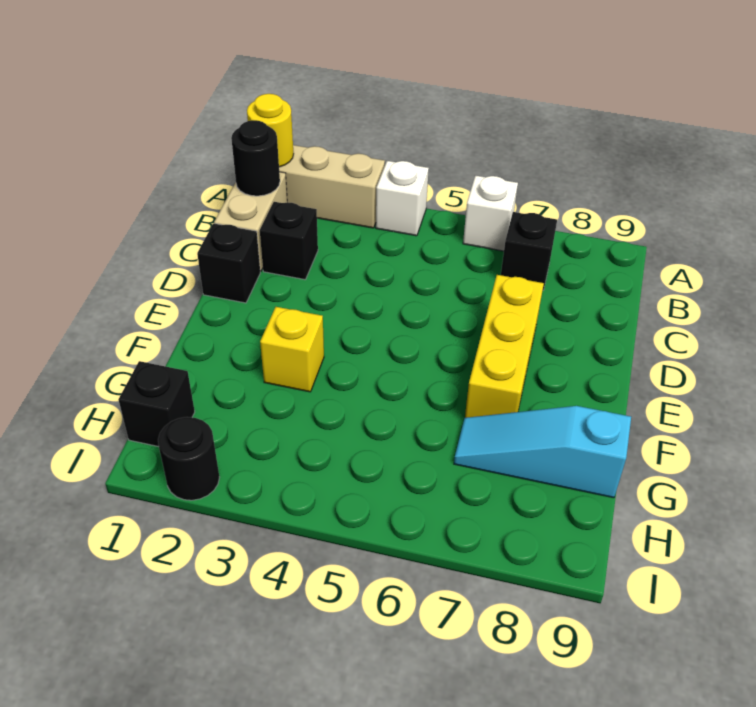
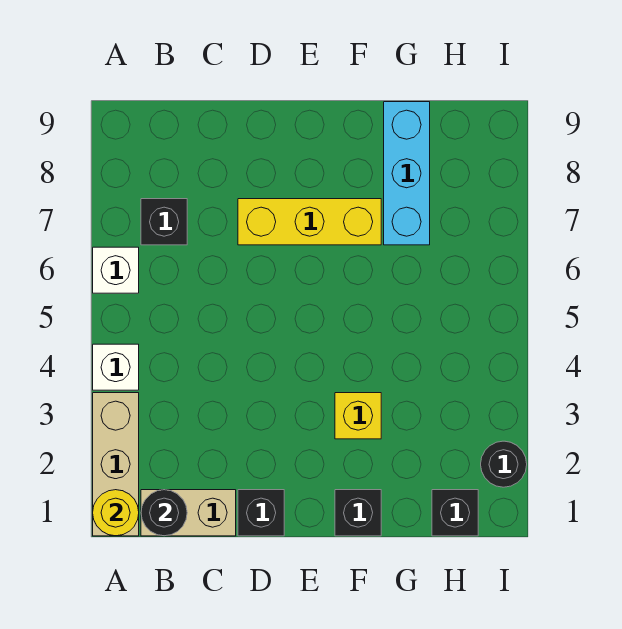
black brick C2 level 1 -> black brick F1 level 1
cyan slope G7:G9 level 1 top 9 -> cyan brick G7:G9 level 1

